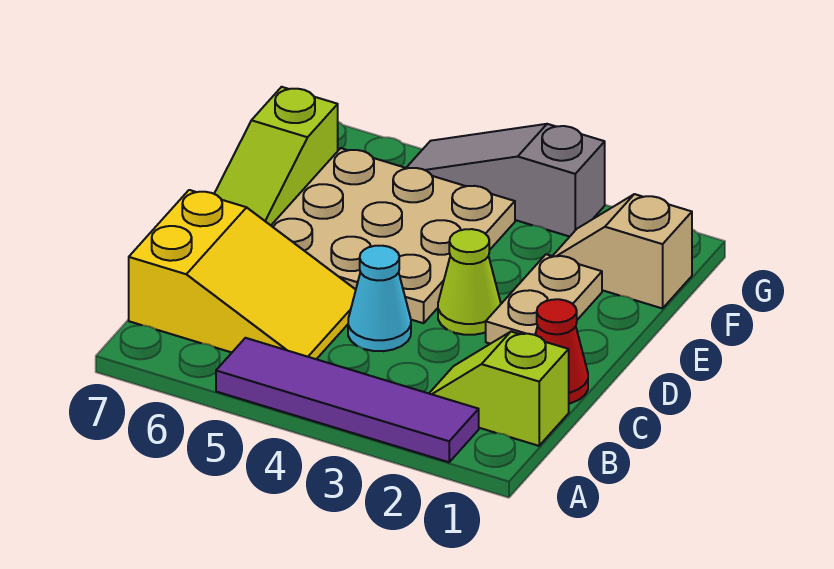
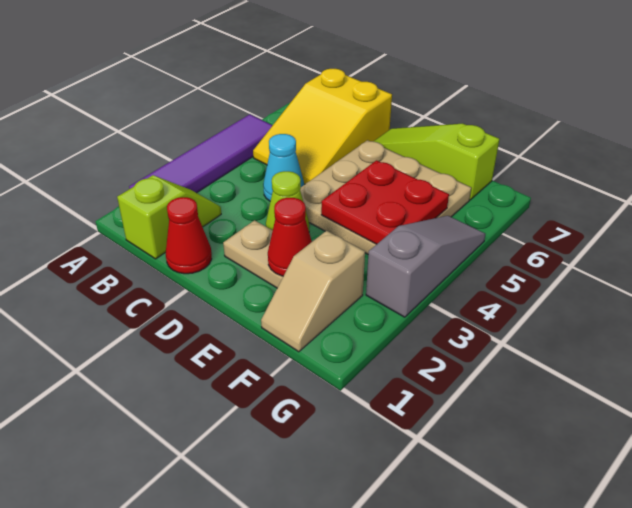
none -> red cone E2 level 2
none -> red plate E4:F5 level 2
tan slope F1:F2 level 1 top 1 -> tan slope F1:F2 level 1 top 2

